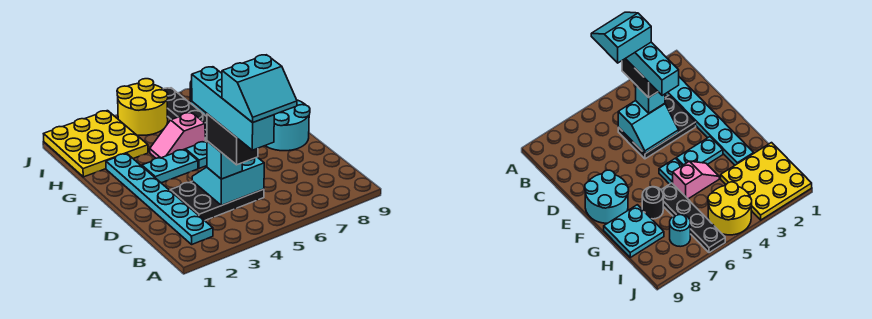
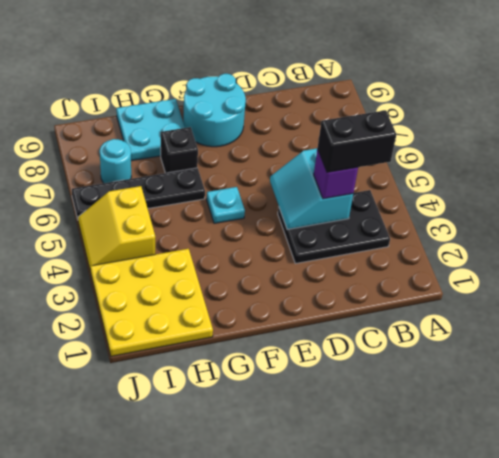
cyan brick A4:D4 level 5 -> none
cyan slope A4:B5 level 6 top B -> none
cyan plate B2:G2 level 1 -> none
black plate C3:D5 level 1 -> black plate B3:D4 level 1
cyan brick C4 level 3 -> purple brick C4 level 3
cyan plate F3:F4 level 1 -> none
pink slope G4:G5 level 1 top 5 -> none
black round brick G7 level 1 -> black brick G7 level 1
yellow round brick I4:J5 level 1 -> yellow slope I4:J5 level 1 top I

